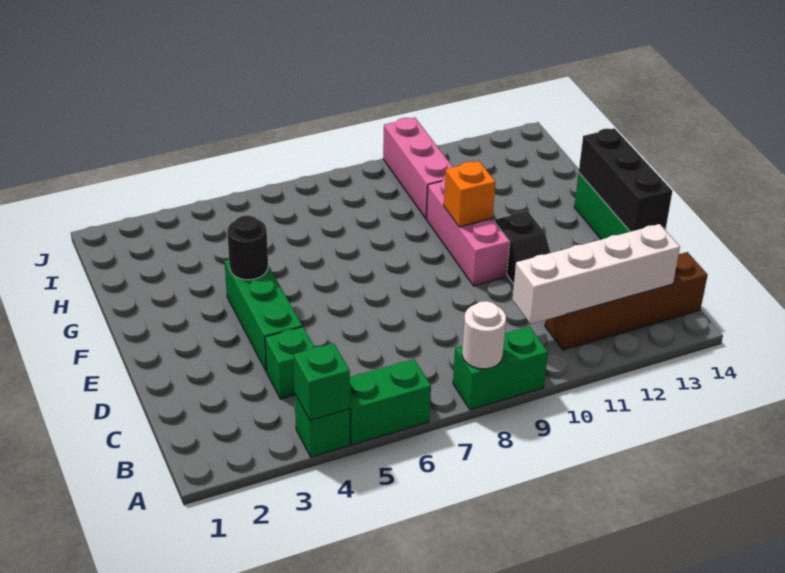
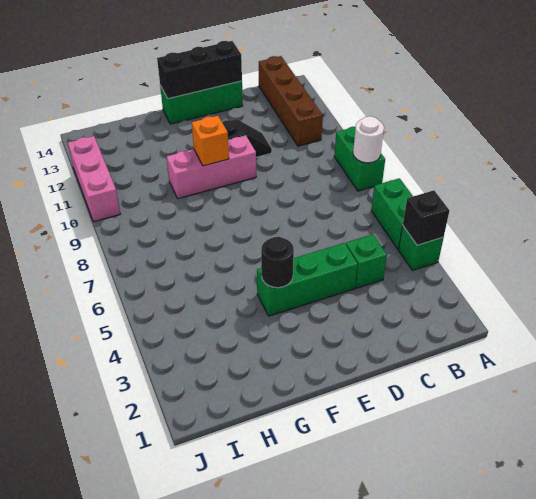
green brick A4 level 2 -> black brick A4 level 2
white brick B10:B13 level 2 -> none
pink brick H10:J10 level 1 -> pink brick J10:J12 level 1

